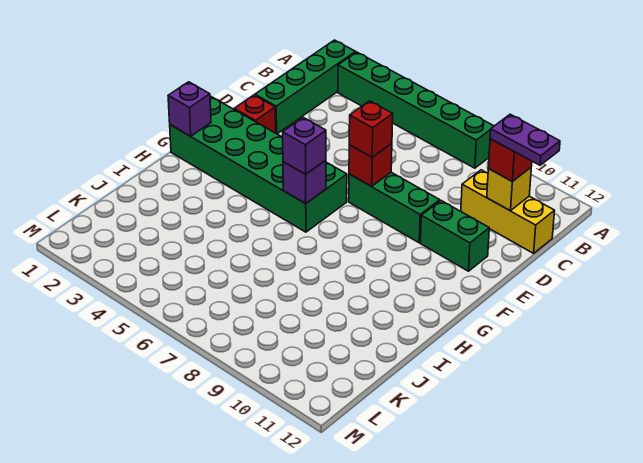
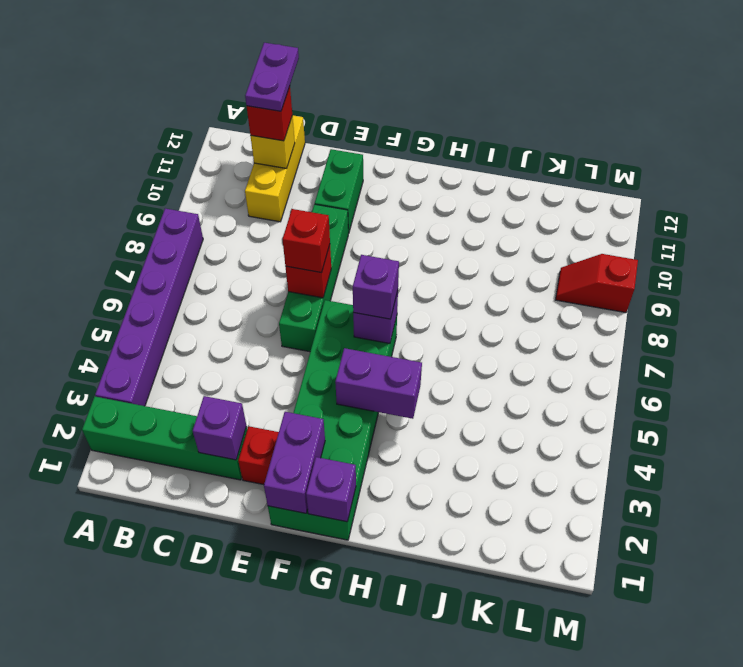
green brick A3:A8 level 1 -> purple brick A3:A8 level 1
none -> purple brick D2 level 2
green brick E7:E9 level 1 -> green brick E6:E9 level 1
none -> purple brick F1:F2 level 2
none -> purple brick G4:H4 level 2
none -> red slope L9:M9 level 1 top M

